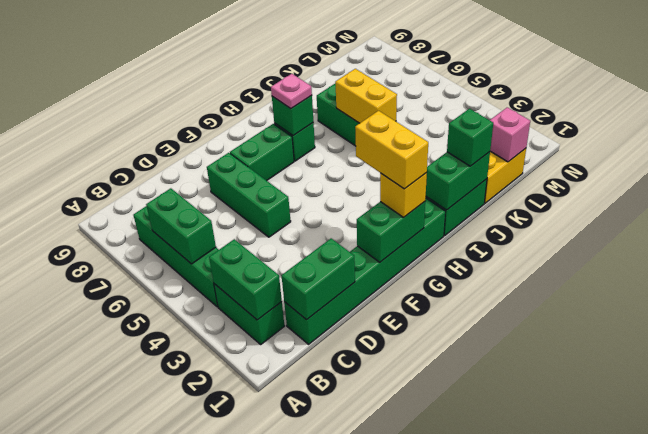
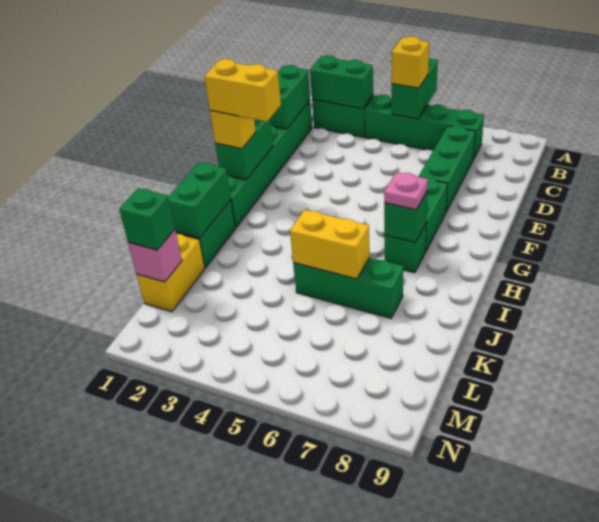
green brick B5:B6 level 2 -> green brick A5:B5 level 2
none -> yellow brick B5 level 3
green brick E5:E7 level 1 -> green brick C7:E7 level 1
green brick J1 level 3 -> green brick L1 level 3

